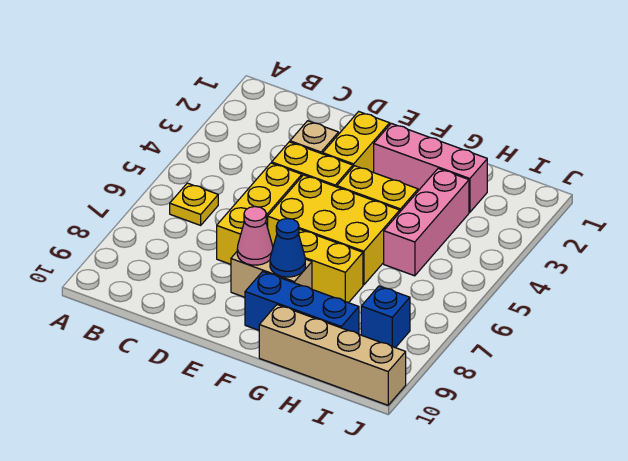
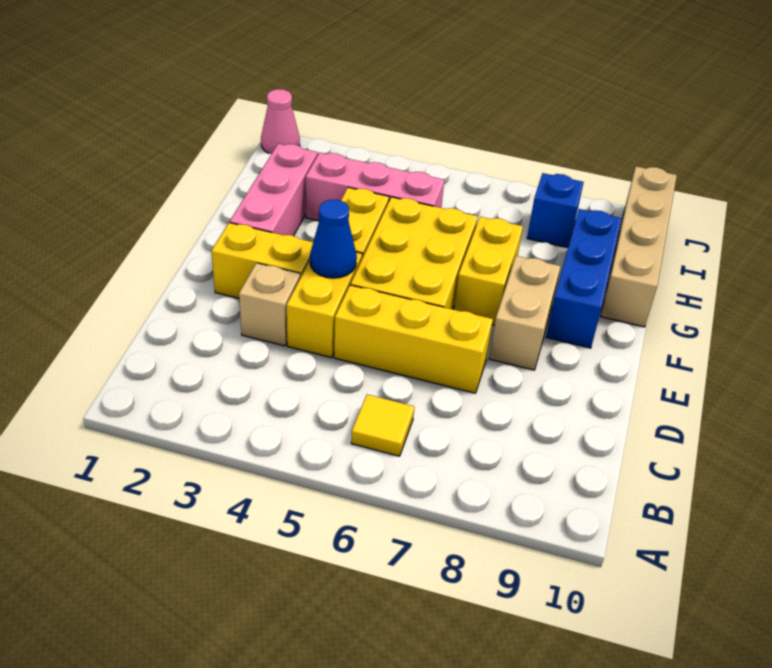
yellow plate B6 level 1 -> yellow tile B6 level 1
pink cone E8 level 2 -> pink cone J1 level 1
blue cone F8 level 2 -> blue cone E4 level 2

